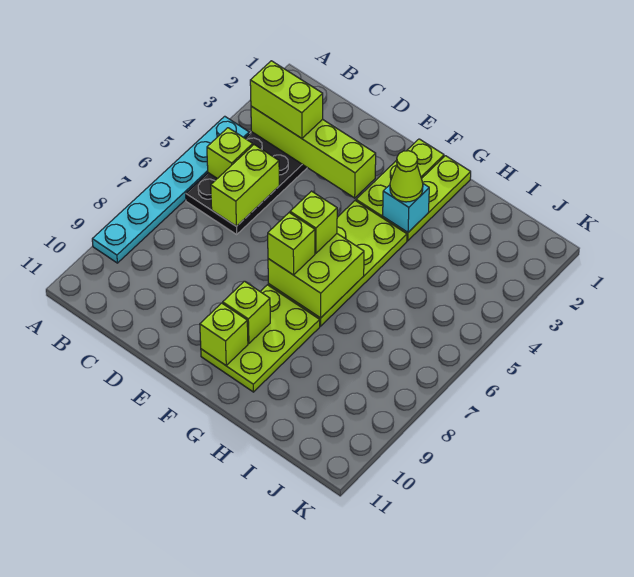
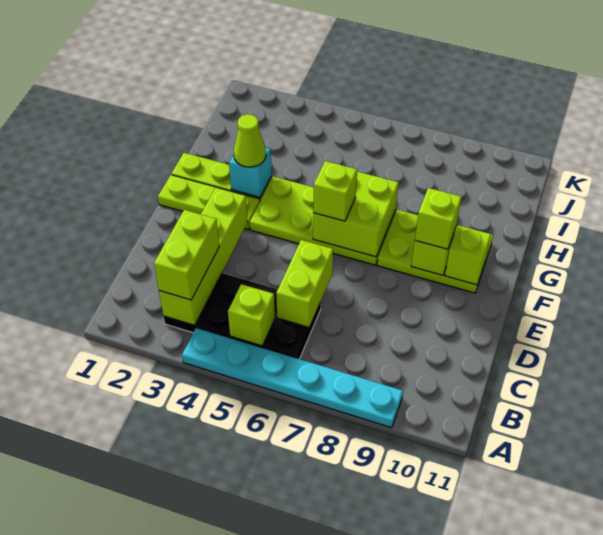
lime brick C5:C6 level 2 -> lime brick C6:D6 level 2
lime brick F7 level 3 -> lime brick F9 level 3

